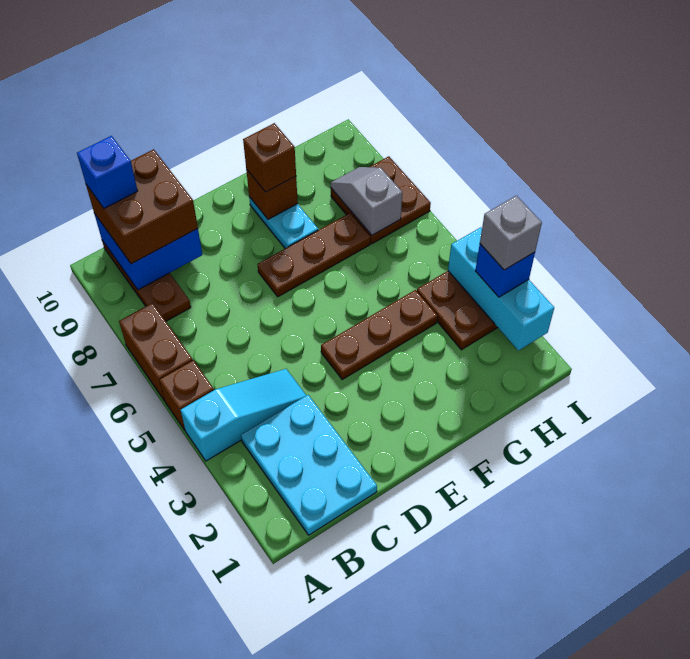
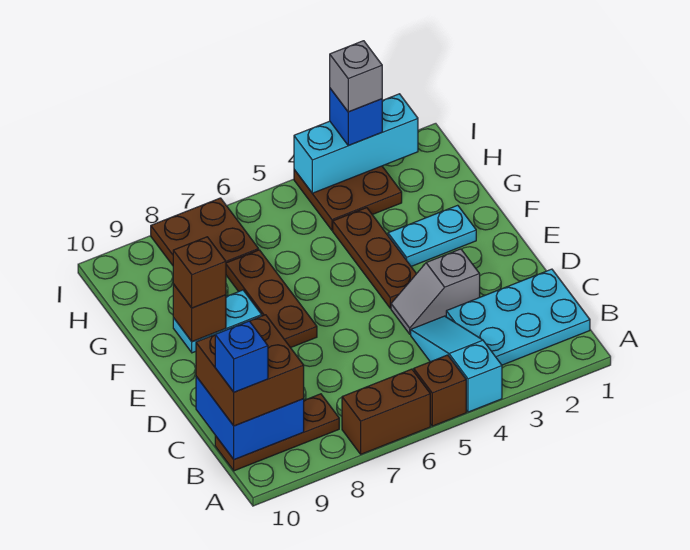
none -> cyan plate F2:F3 level 1
grey slope H7:H8 level 2 top 7 -> grey slope D3:D4 level 1 top 3

